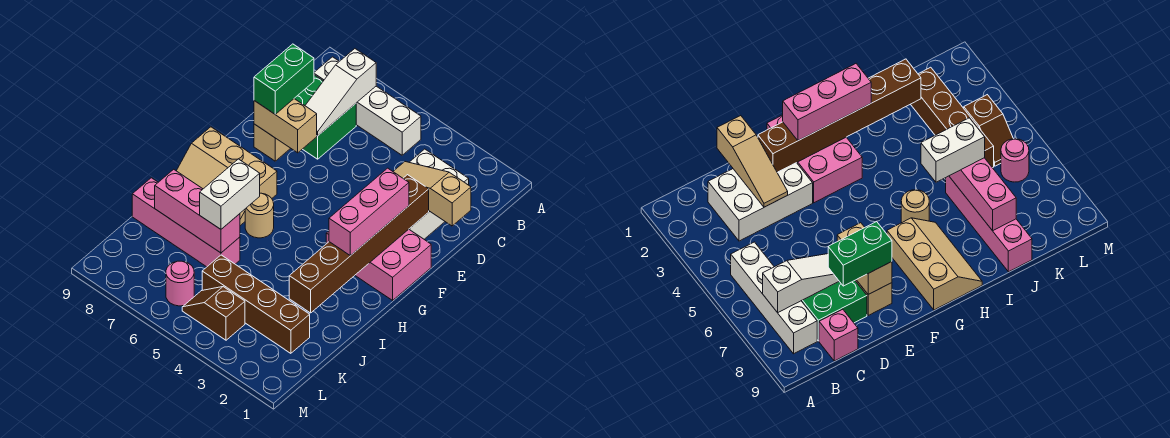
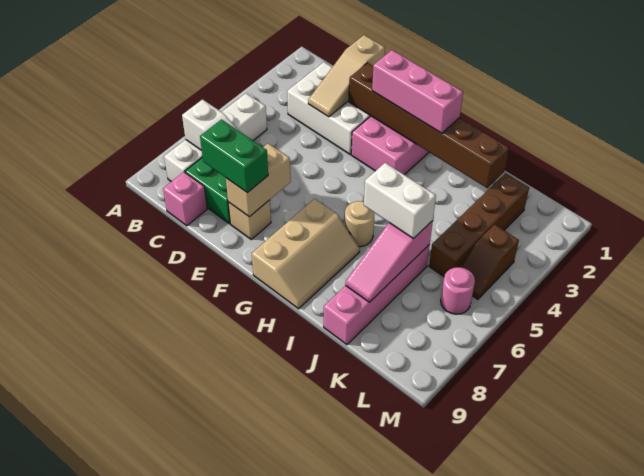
pink brick J6:J8 level 2 -> pink slope J6:J8 level 2 top 6

